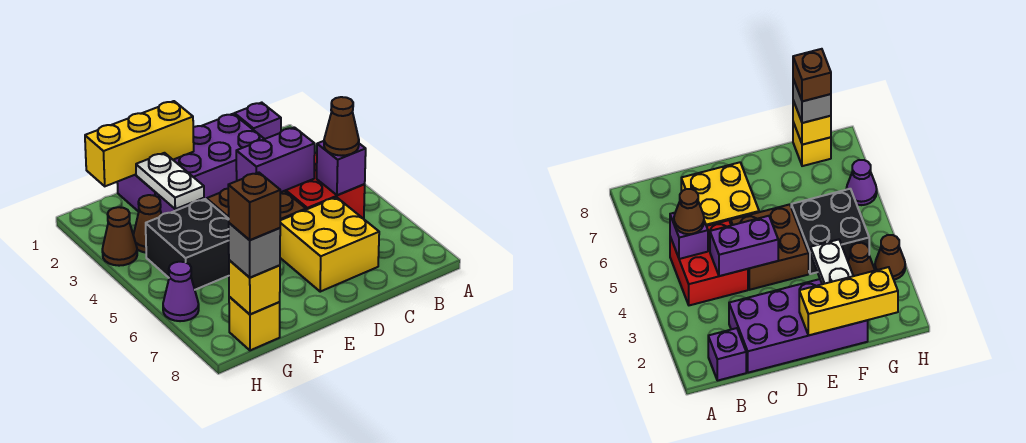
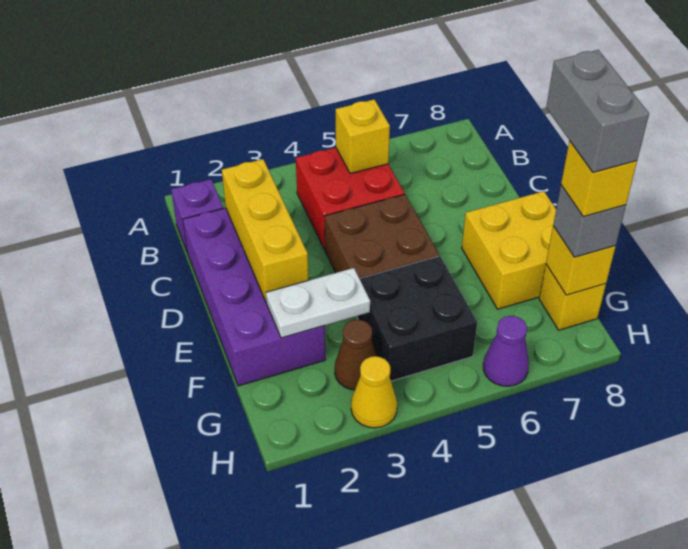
purple brick B5 level 2 -> yellow brick B5 level 2
brown cone B5 level 3 -> none
purple brick C4:D4 level 2 -> none
yellow brick C6:D7 level 1 -> yellow brick E7:F8 level 1
yellow brick E1:G1 level 2 -> yellow brick C2:E2 level 2
none -> grey brick F8:G8 level 5
brown brick G8 level 4 -> yellow brick G8 level 4
brown cone H3 level 1 -> yellow cone H3 level 1

